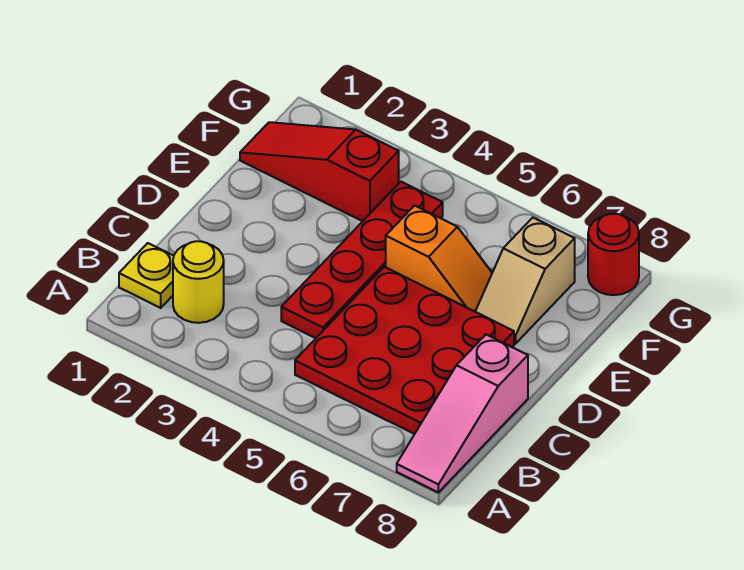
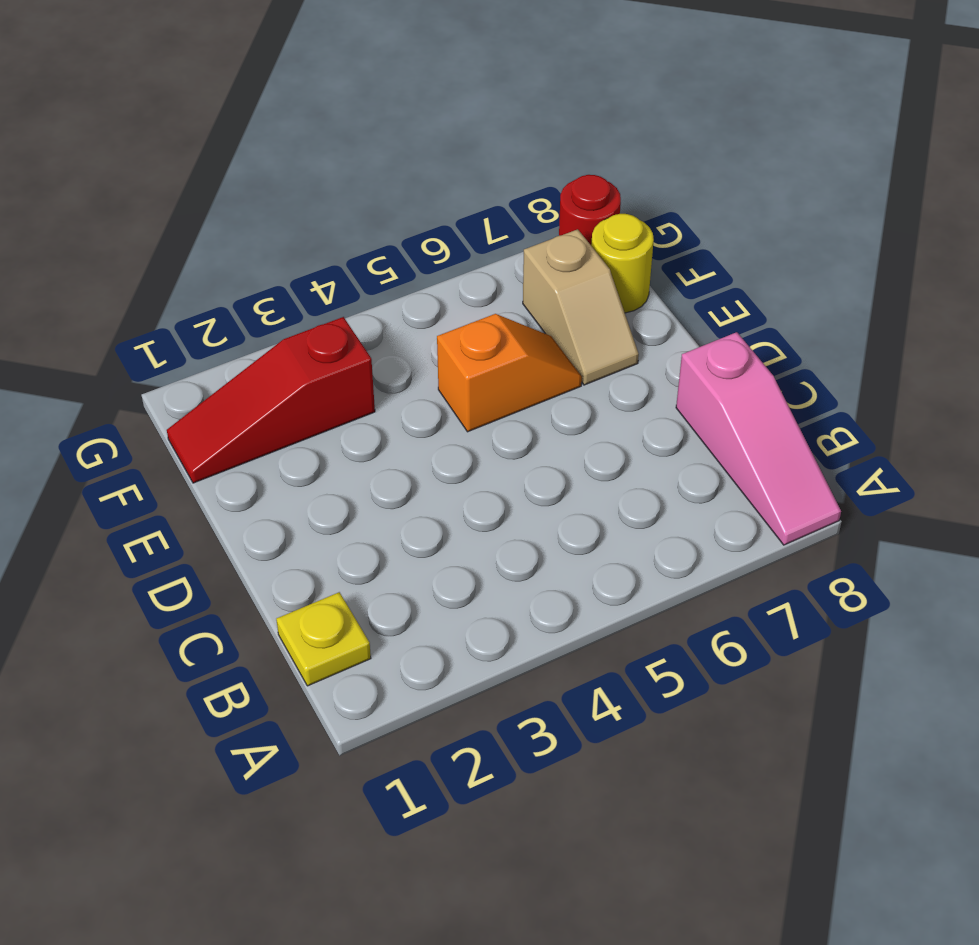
yellow round brick B2 level 1 -> yellow round brick F8 level 1
red plate B5:D7 level 1 -> none
red plate C4:F4 level 1 -> none

